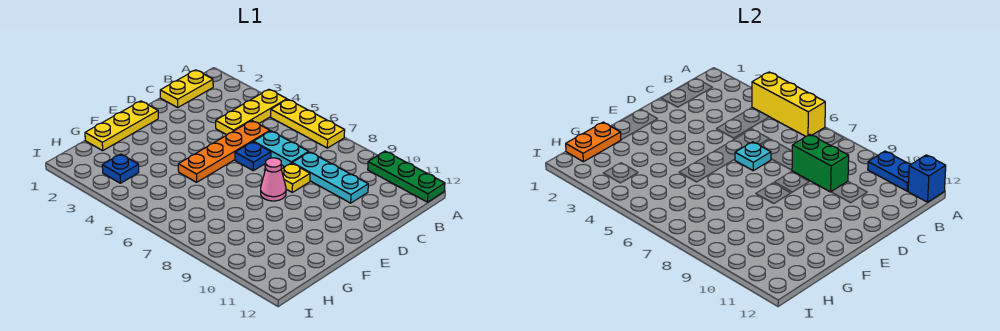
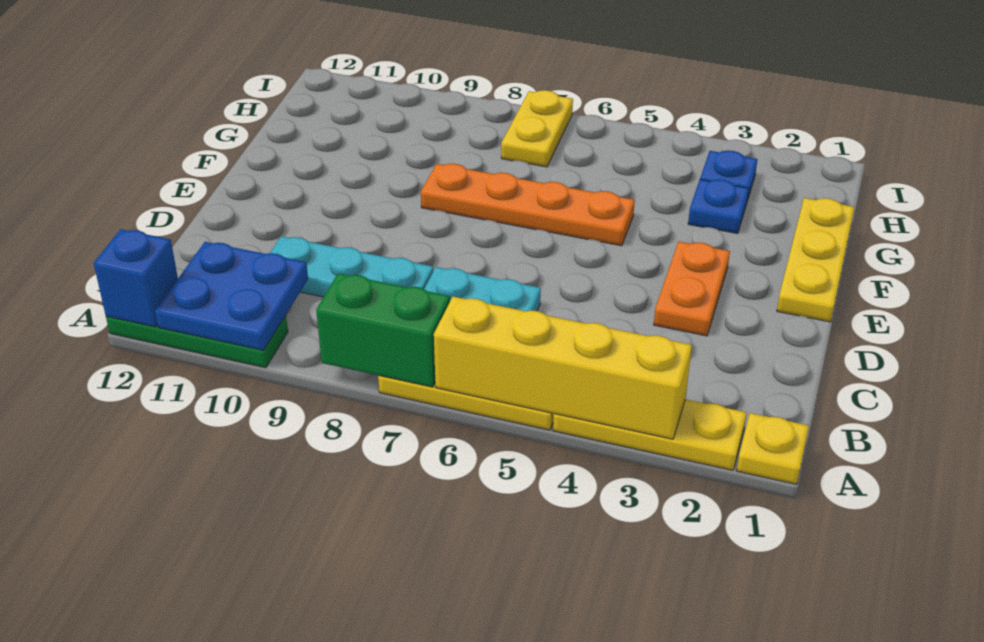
yellow plate A4:C4 level 1 -> yellow plate A2:A4 level 1
yellow brick A4:A6 level 2 -> yellow brick A3:A6 level 2
blue plate A10:A11 level 2 -> blue plate A10:B11 level 2
yellow plate B1:C1 level 1 -> yellow plate H7:I7 level 1
orange plate C5:F5 level 1 -> orange plate F5:F8 level 1
green brick C8:C9 level 2 -> green brick A7:A8 level 2
blue plate D6 level 1 -> blue plate G3 level 1
cyan plate D6 level 2 -> none
yellow plate D8 level 1 -> yellow plate A1 level 1
pink cone E8 level 1 -> none
orange plate G1:H1 level 2 -> orange plate D3:E3 level 1

